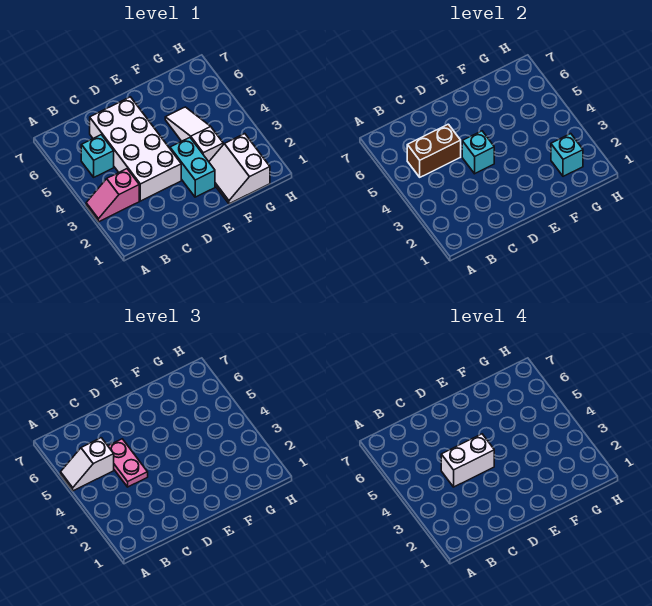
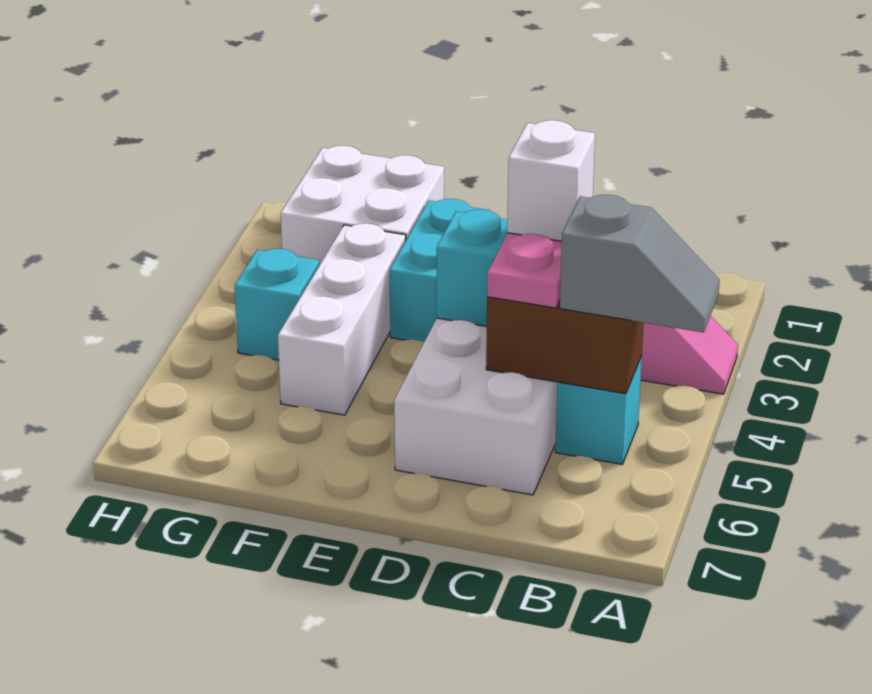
white slope A5:B5 level 3 top B -> grey slope A5:B5 level 3 top B
white brick C4:D4 level 4 -> white brick C4 level 4
white slope F1:G2 level 1 top G -> white brick F1:G2 level 1
white slope F3:F5 level 1 top 3 -> white brick F3:F5 level 1
cyan brick G2 level 2 -> cyan brick G4 level 1

